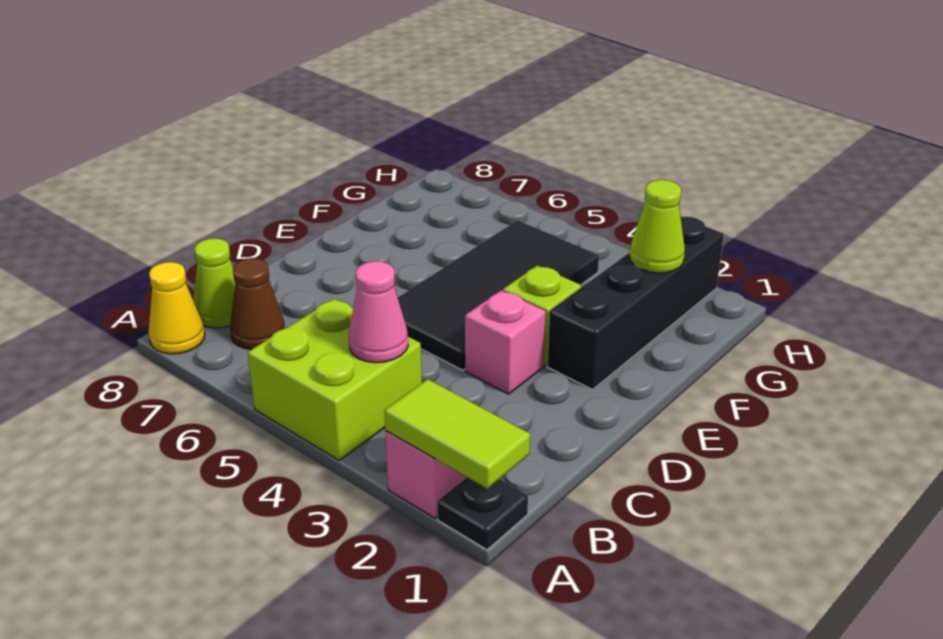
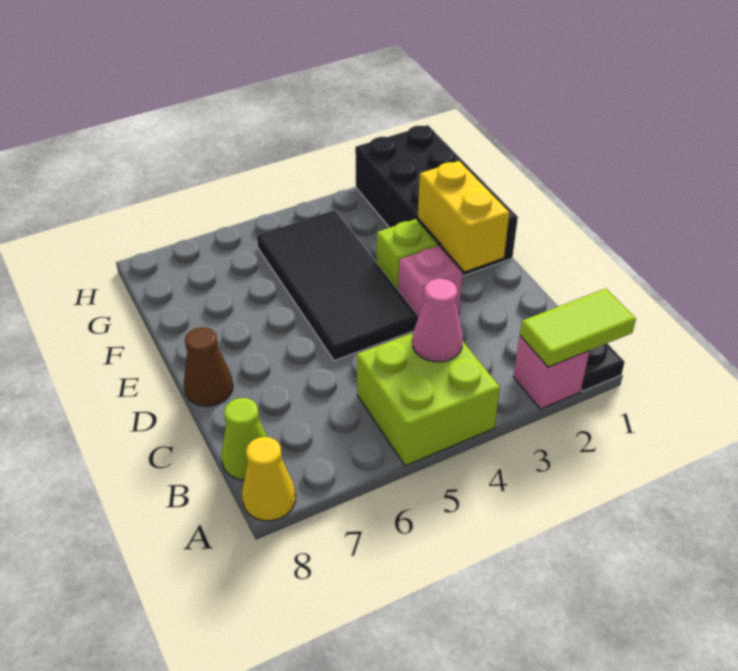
brown cone B7 level 1 -> brown cone D8 level 1
none -> yellow brick D2:E2 level 2
black brick E2:H2 level 1 -> black brick E1:H2 level 1
lime cone G2 level 2 -> none

